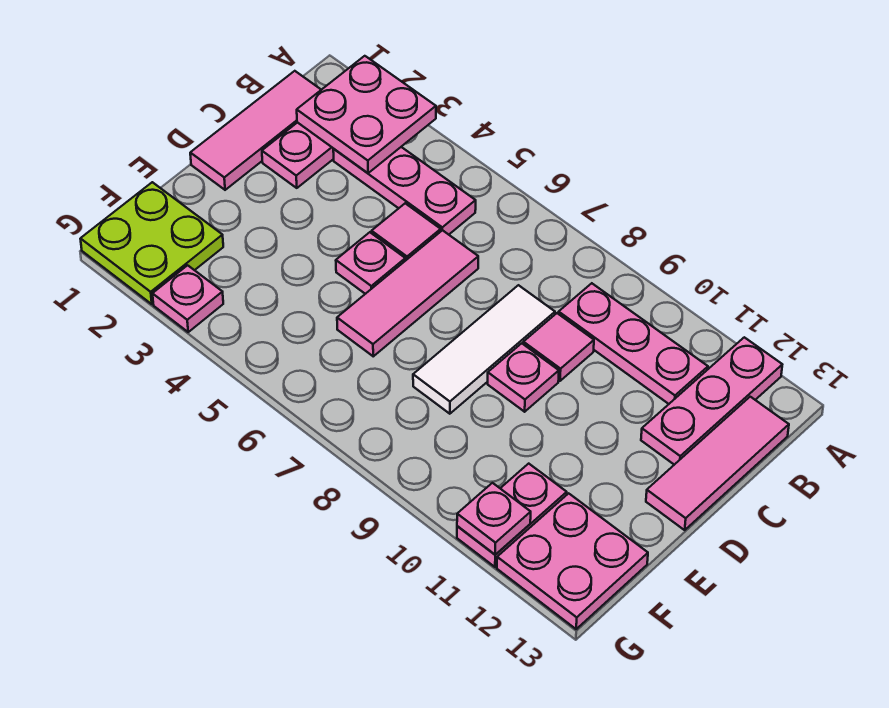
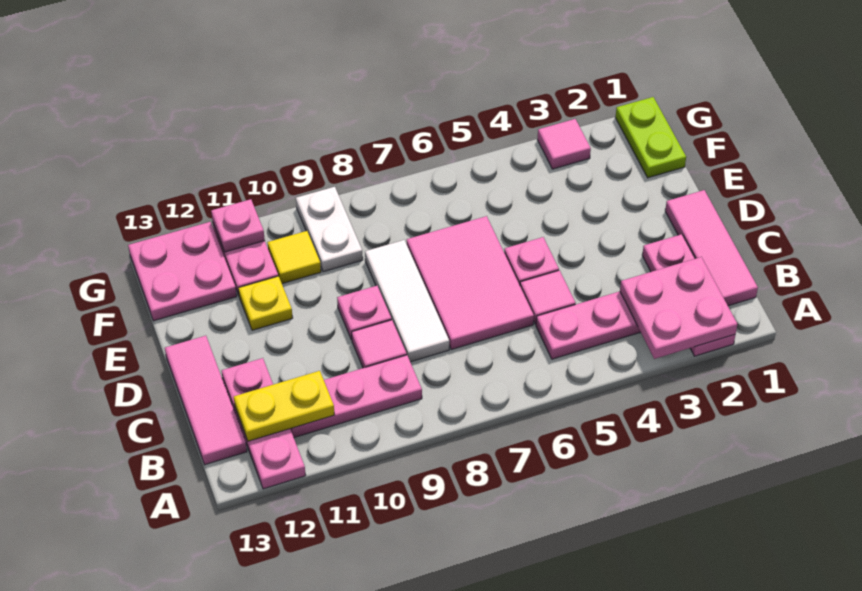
none -> yellow plate B11:B12 level 2
pink tile C6:E6 level 1 -> pink tile C6:E7 level 1
none -> yellow plate E11 level 1
lime plate F1:G2 level 1 -> lime plate F1:G1 level 1
none -> white plate F9:G9 level 1
none -> yellow tile F10 level 1
pink plate G3 level 1 -> pink tile G3 level 1

